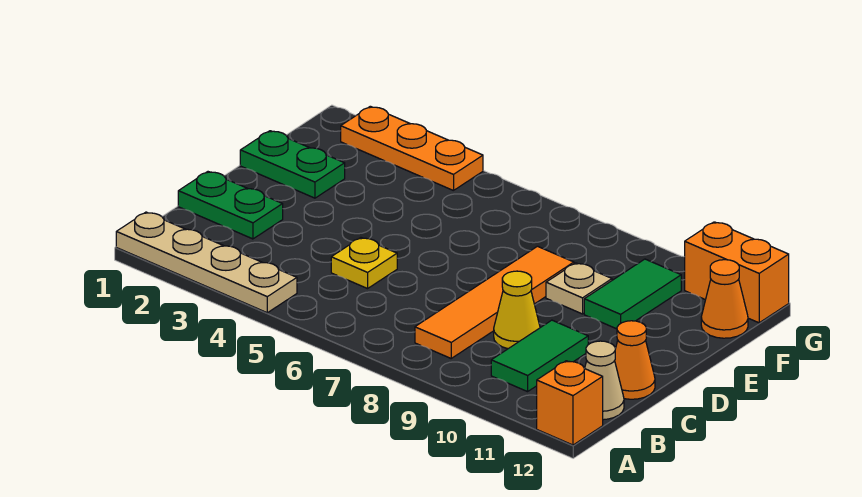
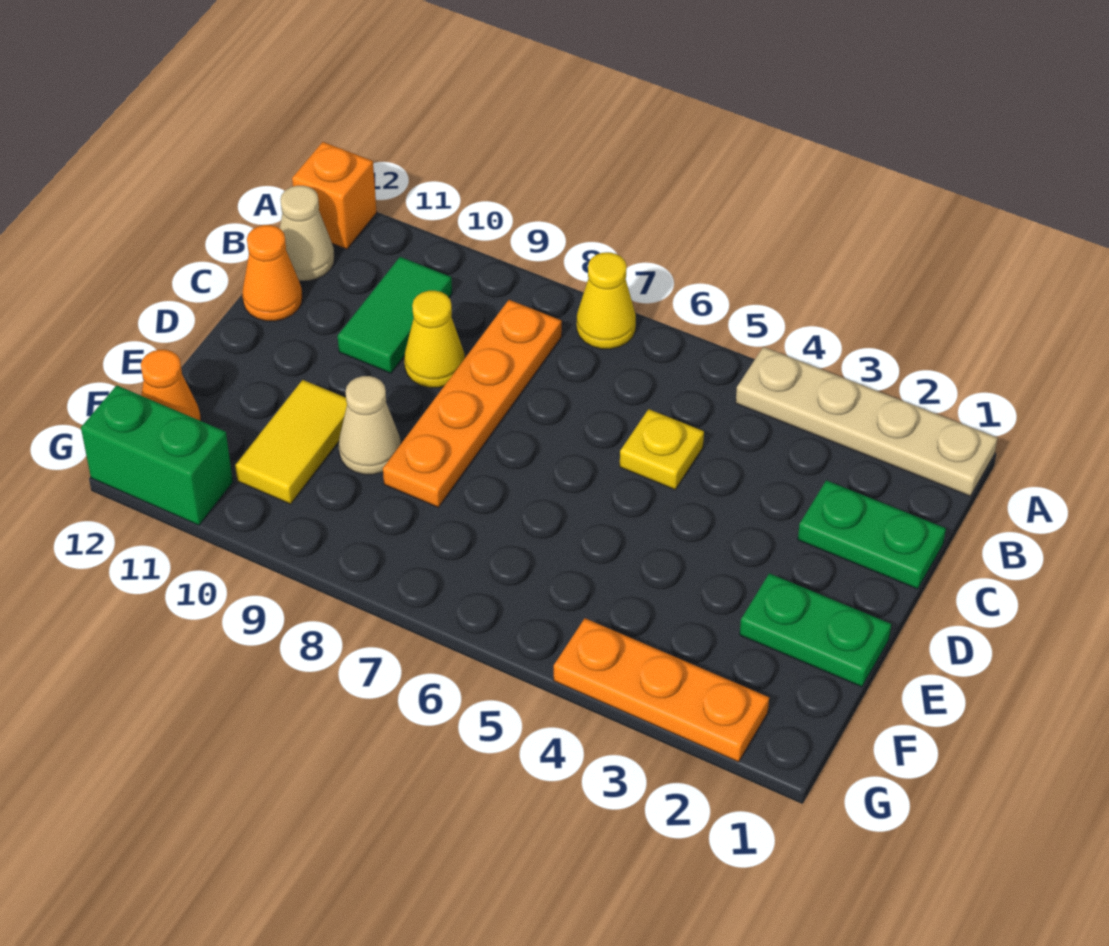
none -> yellow cone A7 level 1
orange tile B8:E8 level 1 -> orange plate B8:E8 level 1
tan plate E9 level 1 -> tan cone E9 level 1
green tile E10:F10 level 1 -> yellow tile E10:F10 level 1
orange brick G11:G12 level 1 -> green brick G11:G12 level 1

